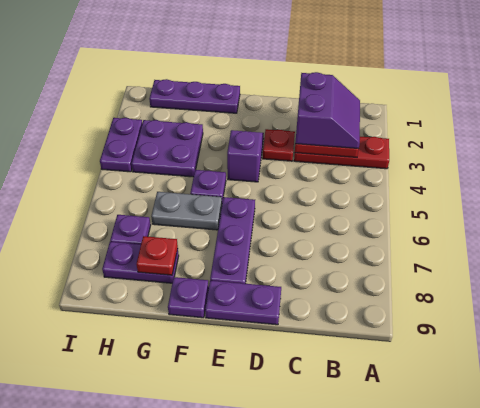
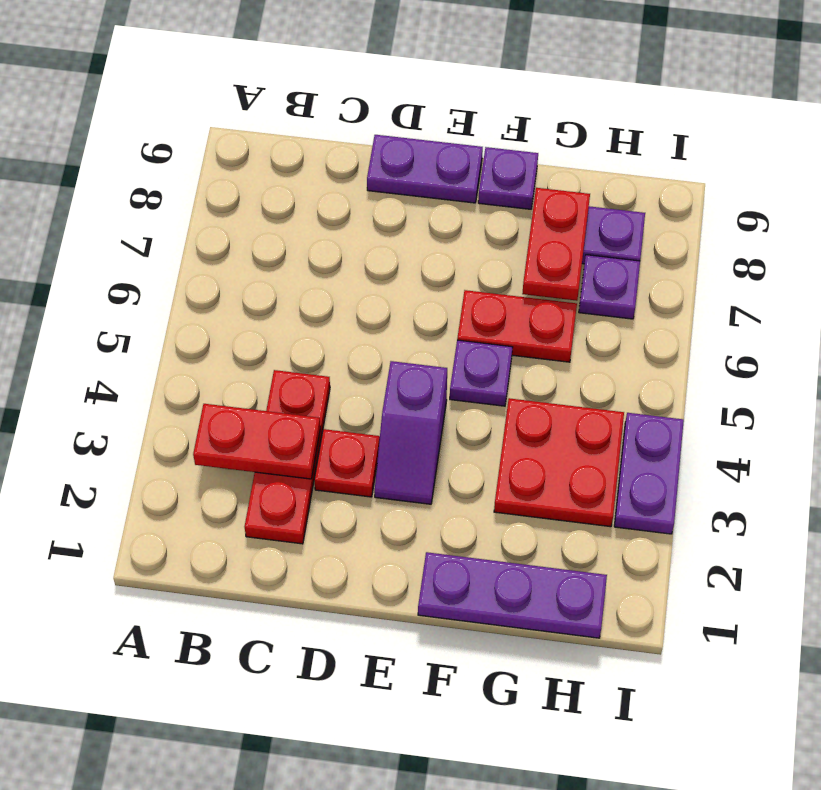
red plate A3:C3 level 1 -> red plate C2:C4 level 1
purple slope B2:C3 level 3 top C -> none
purple plate E6:E8 level 1 -> none
grey plate F6:G6 level 1 -> red plate F6:G6 level 1
purple plate G3:H4 level 1 -> red plate G3:H4 level 1
red plate G8 level 2 -> red plate G7:G8 level 2

